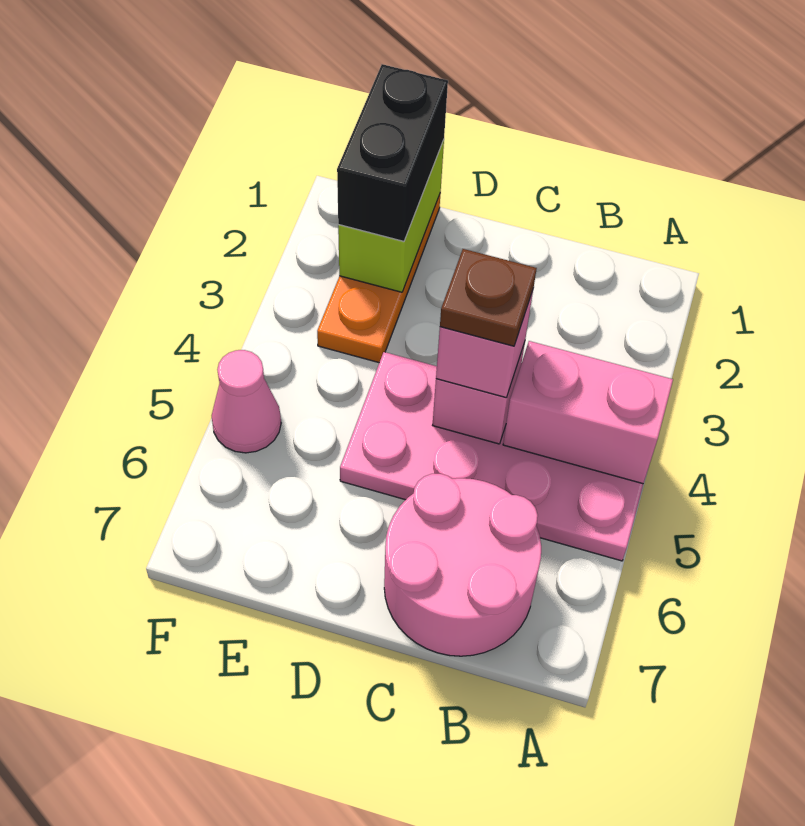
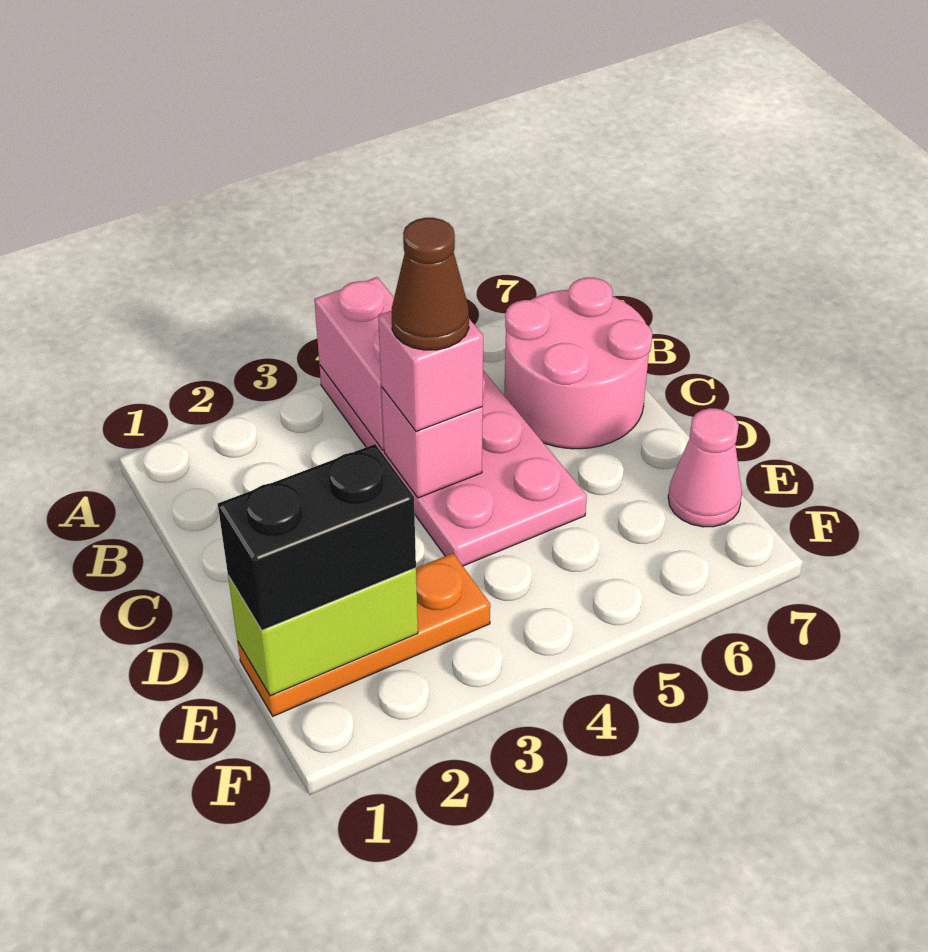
brown plate C4 level 4 -> brown cone C4 level 4
pink cone F5 level 1 -> pink cone E7 level 1

